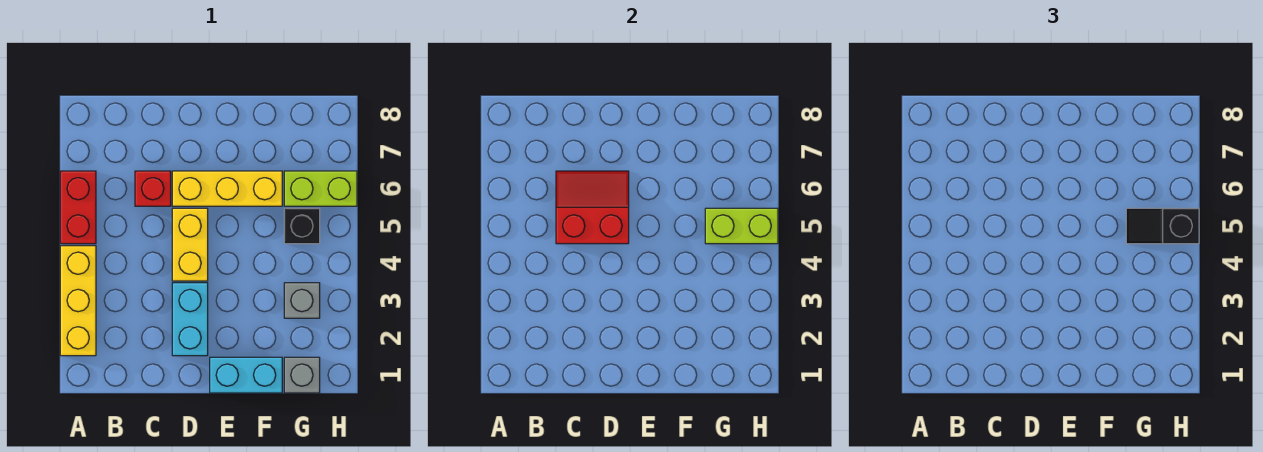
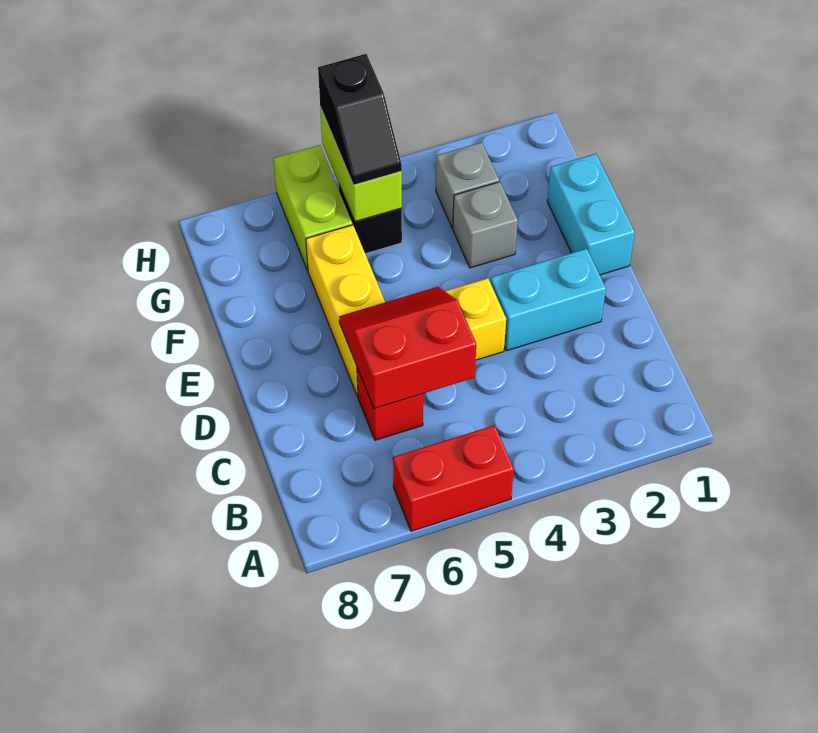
yellow brick A2:A4 level 1 -> none
red slope C5:D6 level 2 top 5 -> red slope C5:D6 level 2 top C
grey brick G1 level 1 -> grey brick F3 level 1

